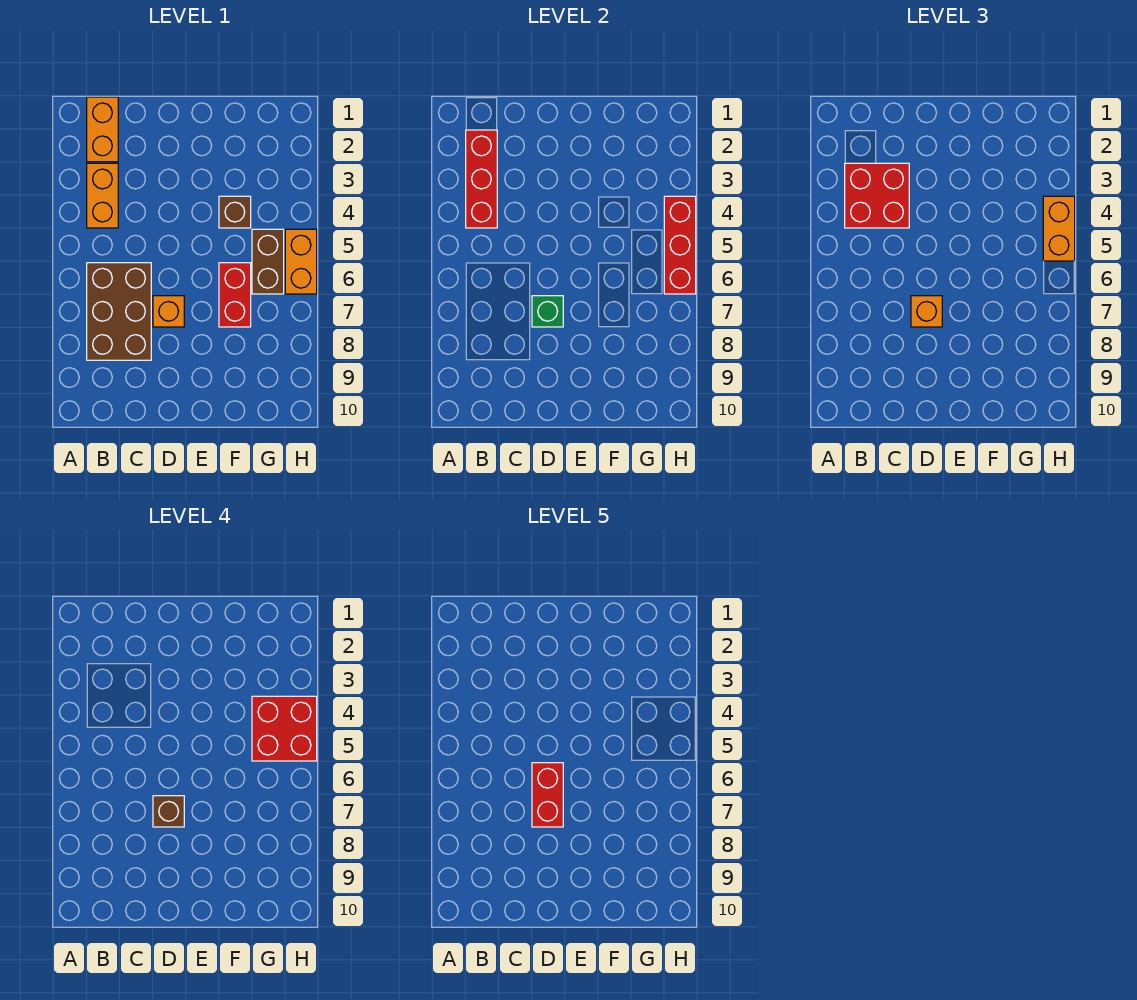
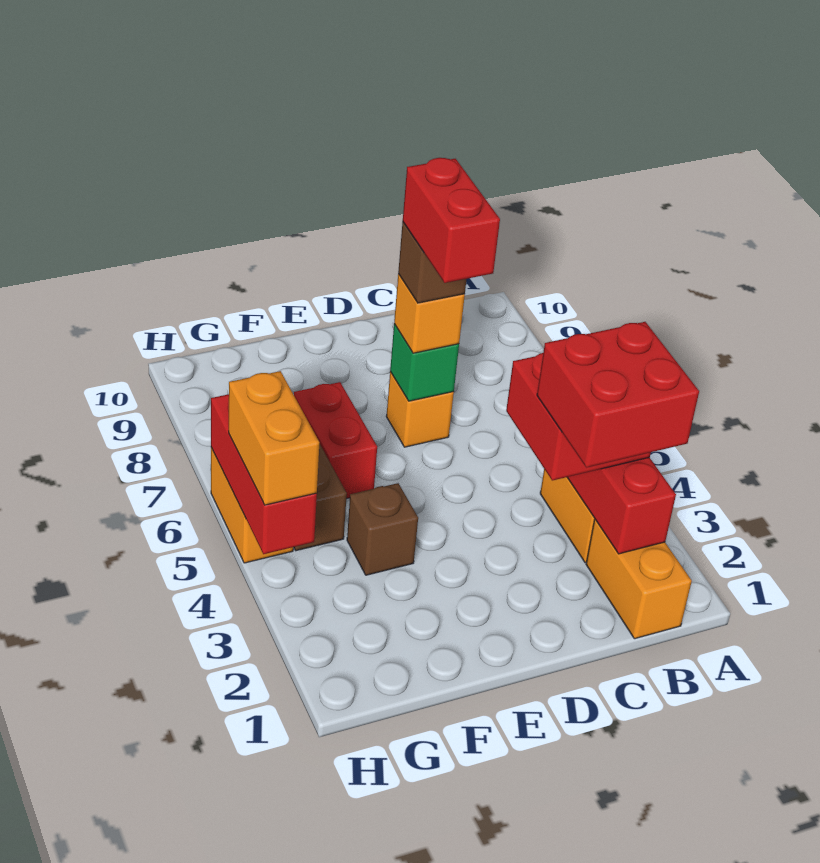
brown brick B6:C8 level 1 -> none
red brick G4:H5 level 4 -> red brick B2:C3 level 4

